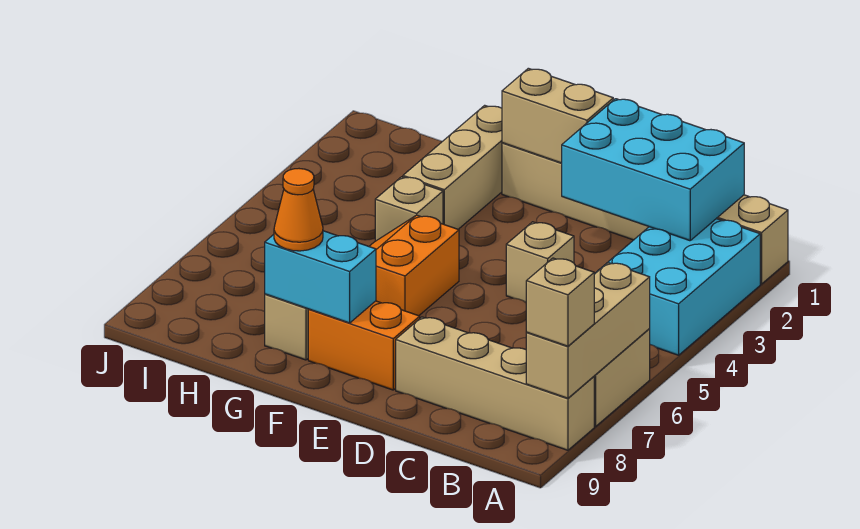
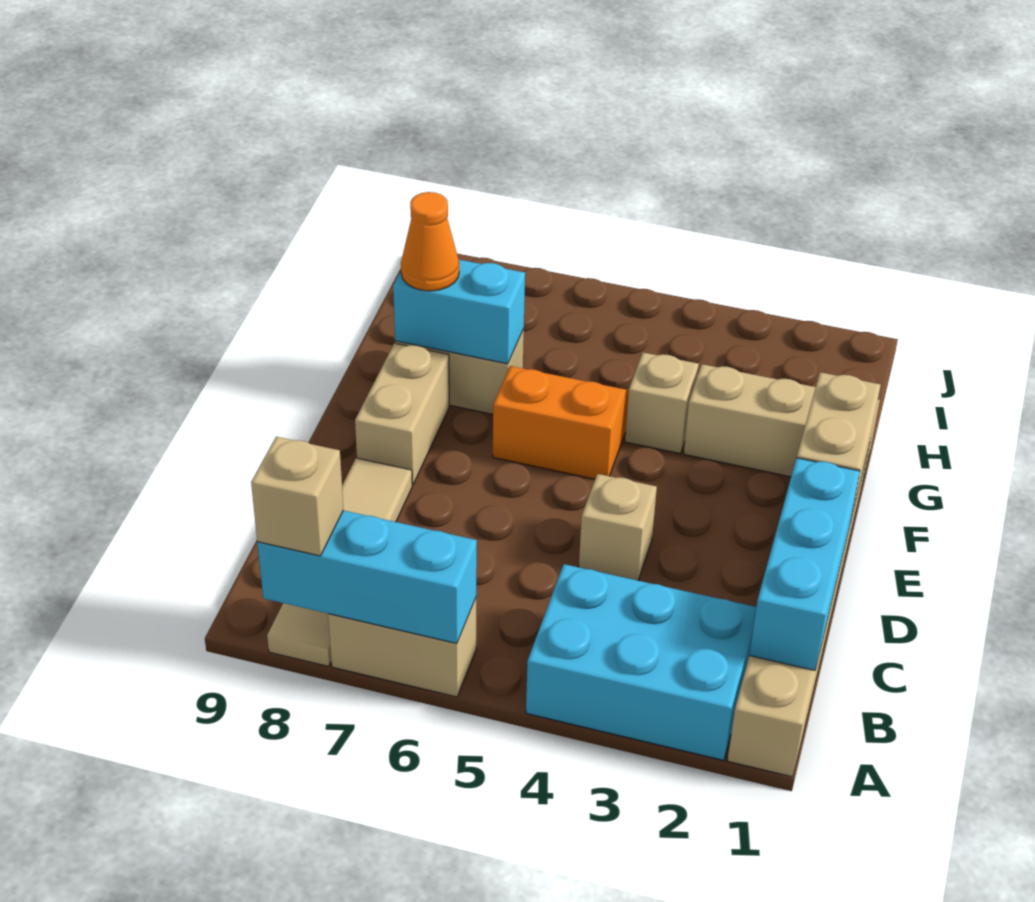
tan brick A6:A8 level 2 -> cyan brick A6:A8 level 2
tan brick A8:D8 level 1 -> tan tile A8:D8 level 1
cyan brick B1:D2 level 2 -> cyan brick B1:D1 level 2
orange brick E8:F8 level 1 -> tan brick E8:F8 level 1
cyan brick F8:G8 level 2 -> cyan brick G7:G8 level 2

